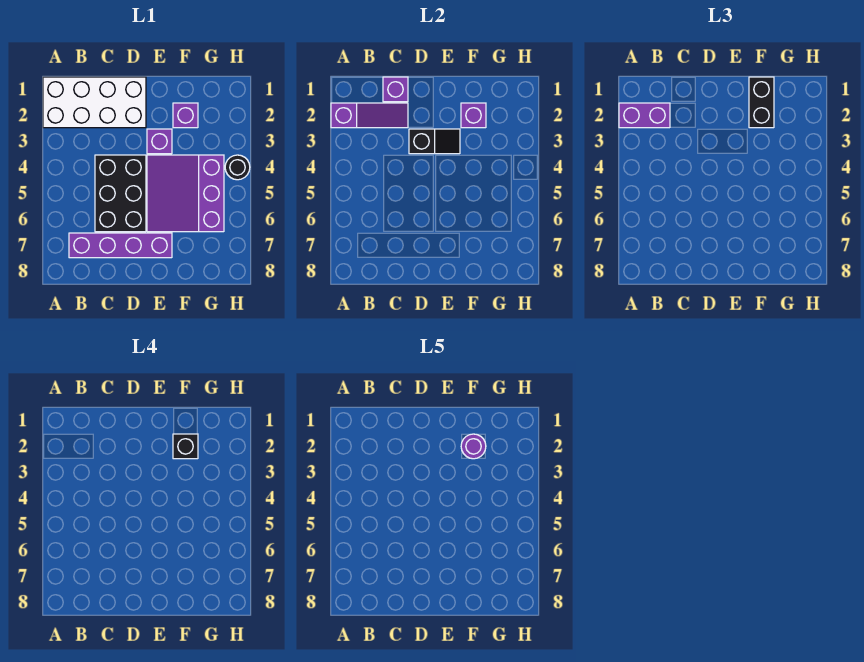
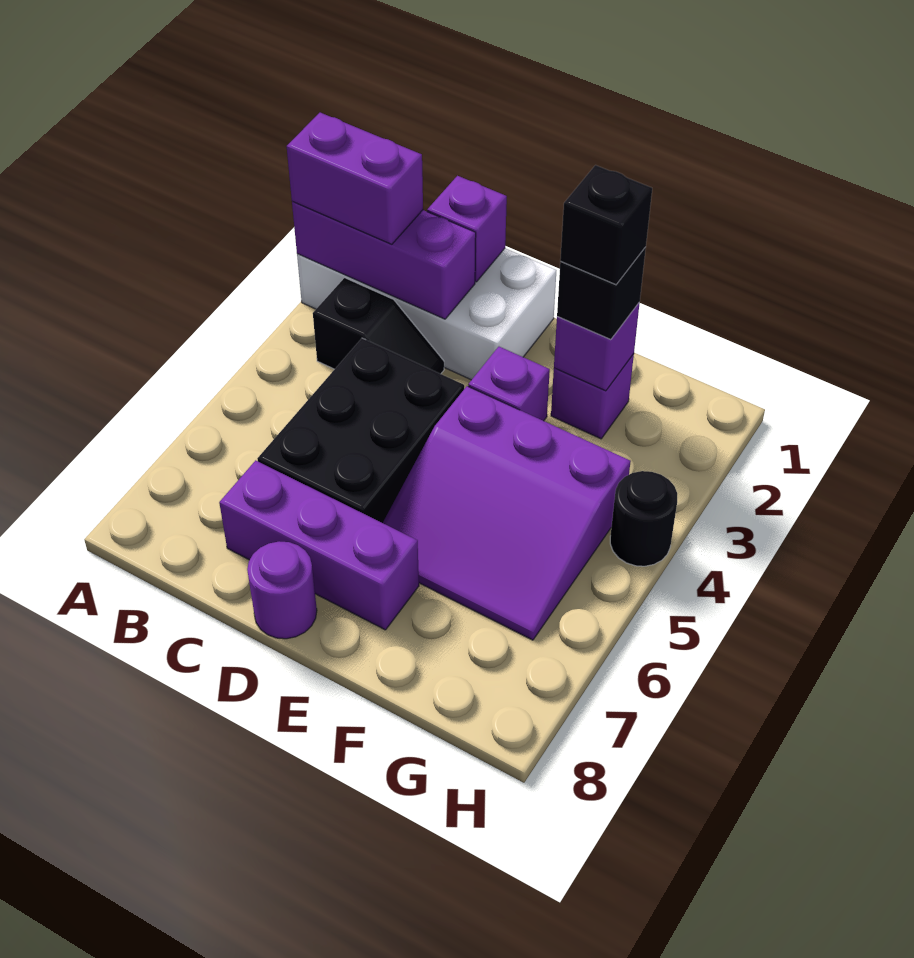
purple slope A2:C2 level 2 top A -> purple brick A2:C2 level 2
purple brick B7:E7 level 1 -> purple brick C7:E7 level 1
black slope D3:E3 level 2 top D -> black slope B3:C3 level 1 top B
purple slope E4:G6 level 1 top G -> purple slope E4:G6 level 1 top 4
black brick F1:F2 level 3 -> black brick F2 level 3
purple round brick F2 level 5 -> purple round brick D8 level 1

